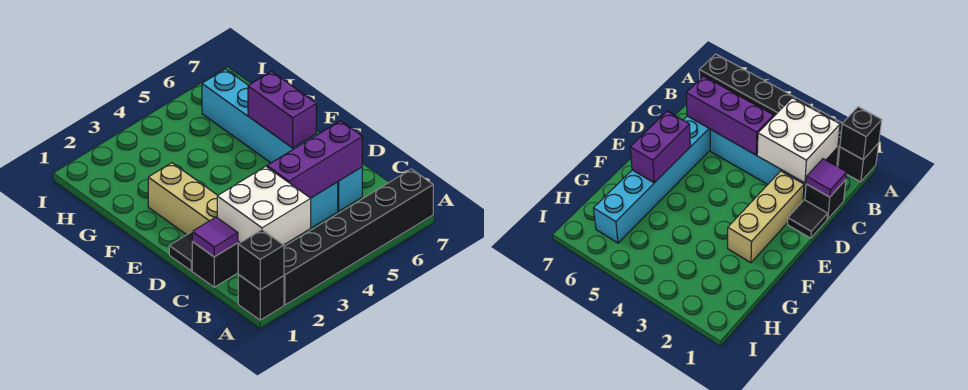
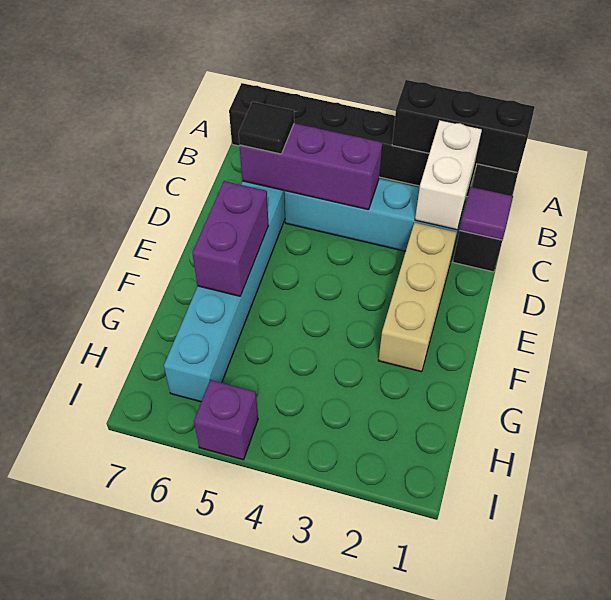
black brick A1 level 2 -> black brick A1:A3 level 2
white brick B2:C3 level 2 -> white brick B2:C2 level 2
black tile D1 level 1 -> black tile C6 level 3
none -> purple brick I5 level 1

